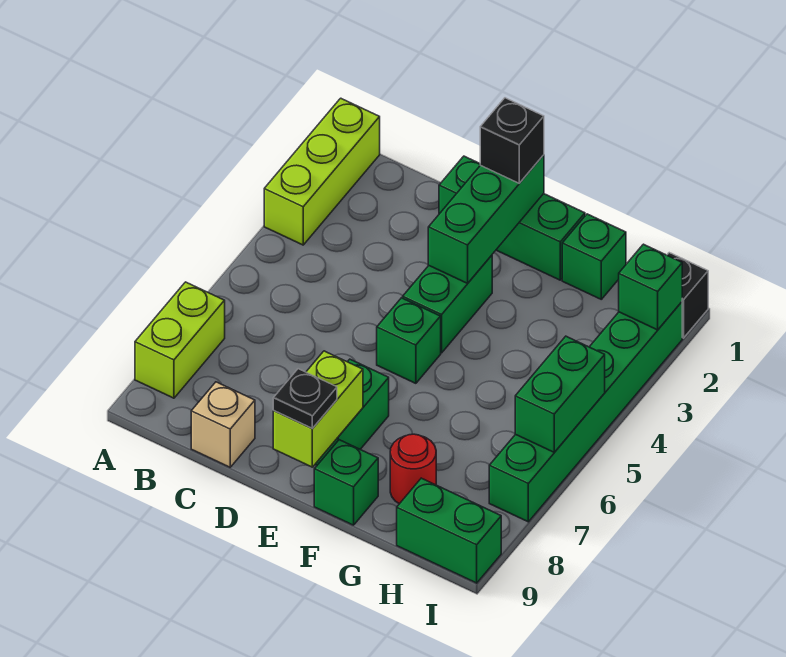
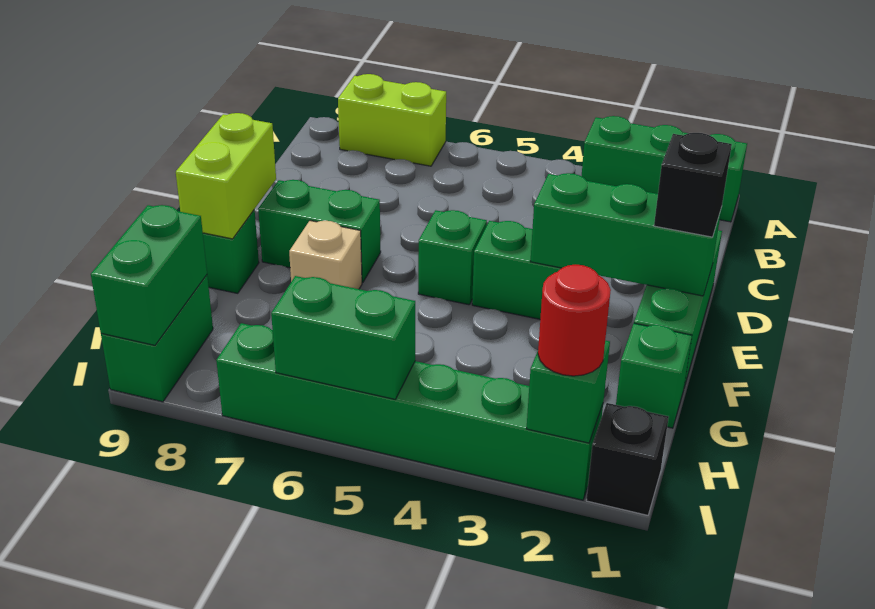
lime brick A1:A3 level 1 -> green brick A1:A3 level 1
tan brick C9 level 1 -> tan brick F7 level 1
lime brick E8:E9 level 2 -> lime brick E9:F9 level 2
black plate E9 level 3 -> none
red round brick G8 level 1 -> red round brick I2 level 3
none -> green brick H9:I9 level 2

